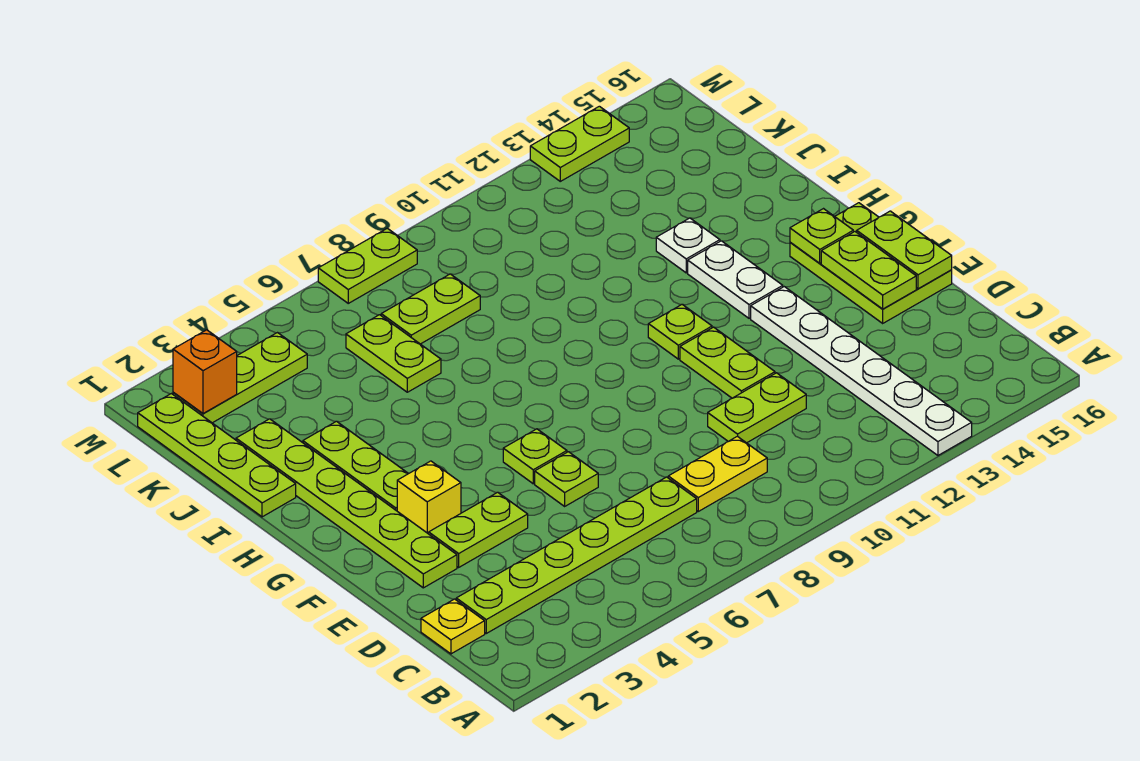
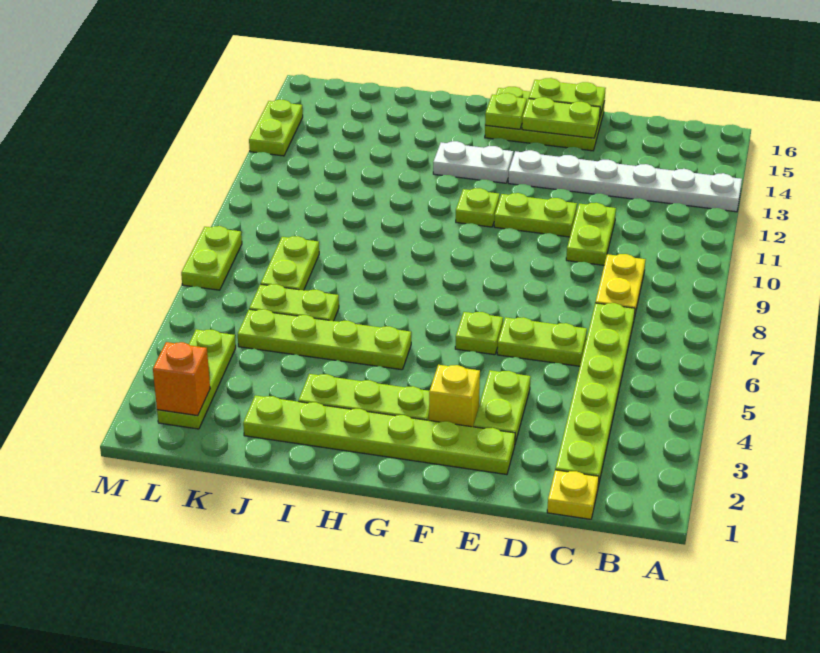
lime plate E6 level 1 -> lime plate D6:E6 level 1
lime plate I1:L1 level 1 -> lime plate H5:K5 level 1
white plate I13 level 1 -> none

